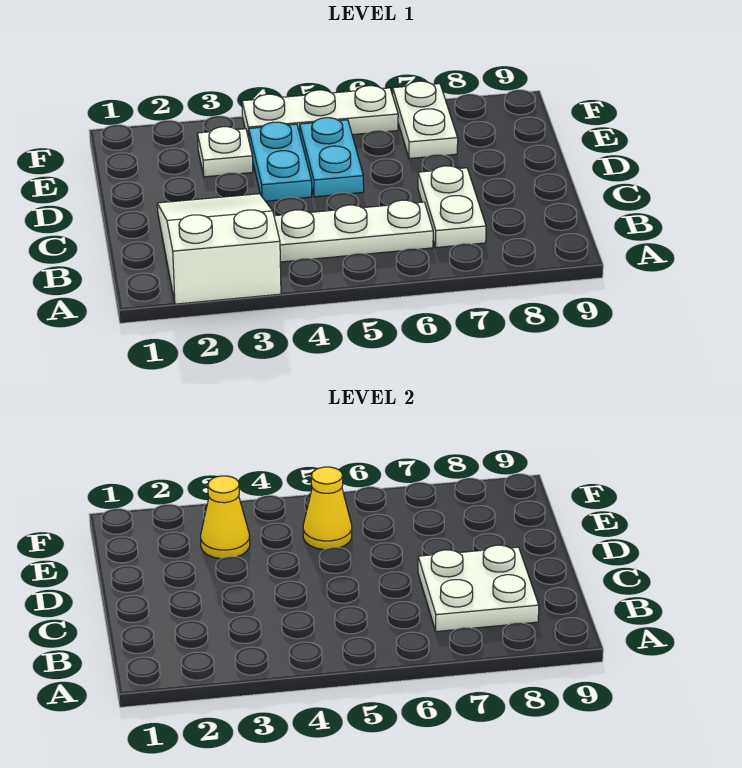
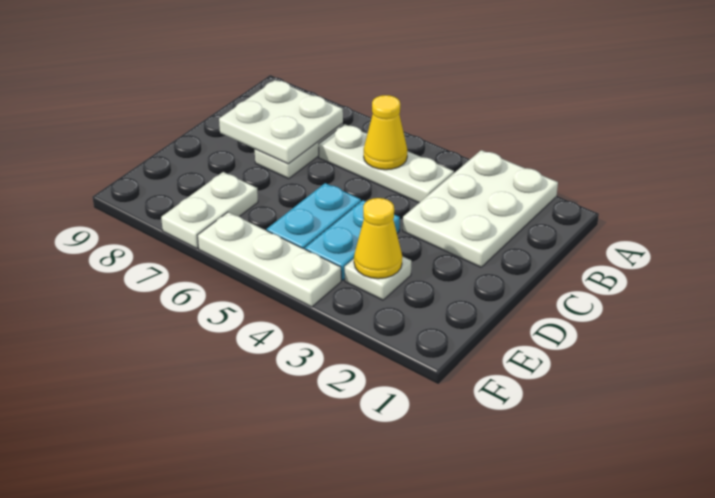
white slope A2:C3 level 1 top A -> white plate A2:C3 level 1
yellow cone E5 level 2 -> yellow cone B5 level 2

